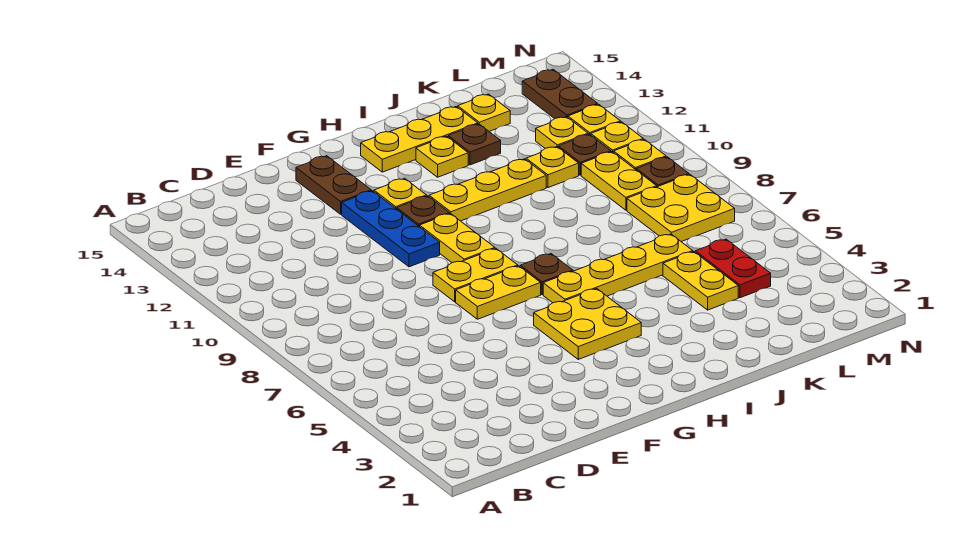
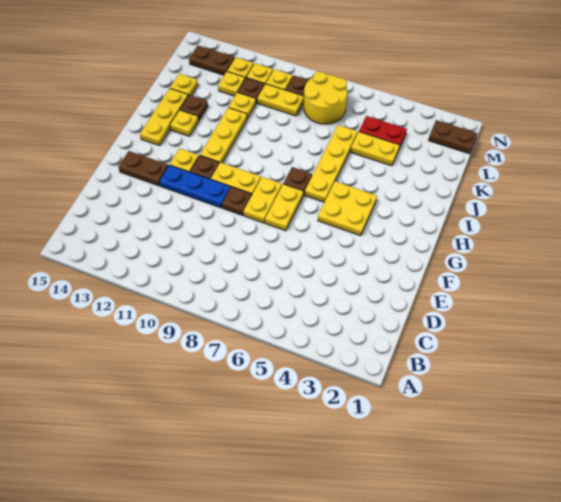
none -> brown plate F9 level 1
yellow plate L7:M8 level 1 -> yellow round brick L7:M8 level 1
none -> brown plate M1:M2 level 1

